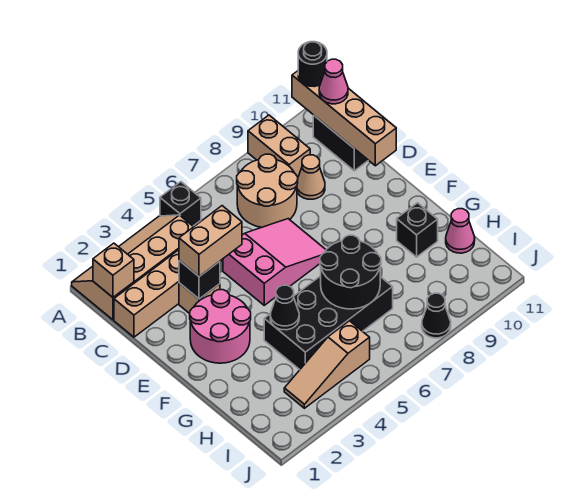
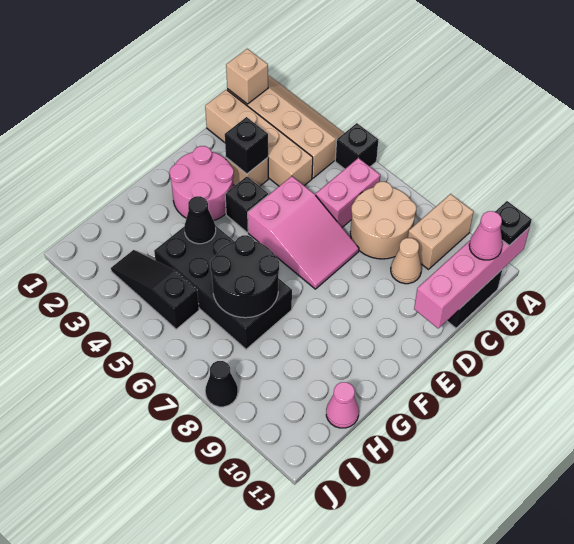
tan brick A11:D11 level 2 -> pink brick A11:D11 level 2
black round brick A11 level 3 -> black plate A11 level 3
none -> pink brick B6:C6 level 1
tan brick D3:D4 level 3 -> none
black brick G10 level 1 -> black brick E4 level 1
tan slope I3:I5 level 1 top 5 -> black slope I3:I5 level 1 top 5

